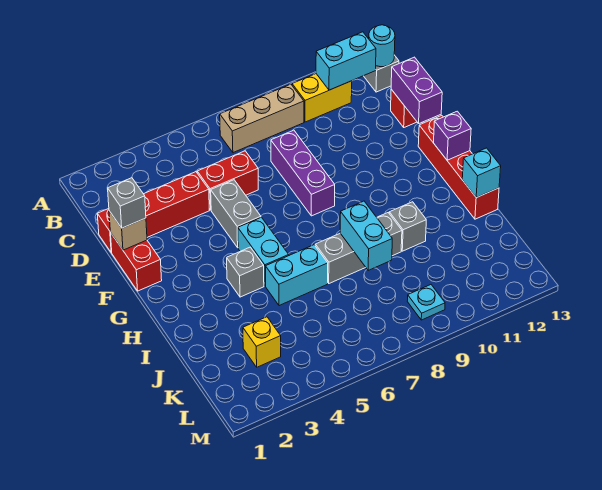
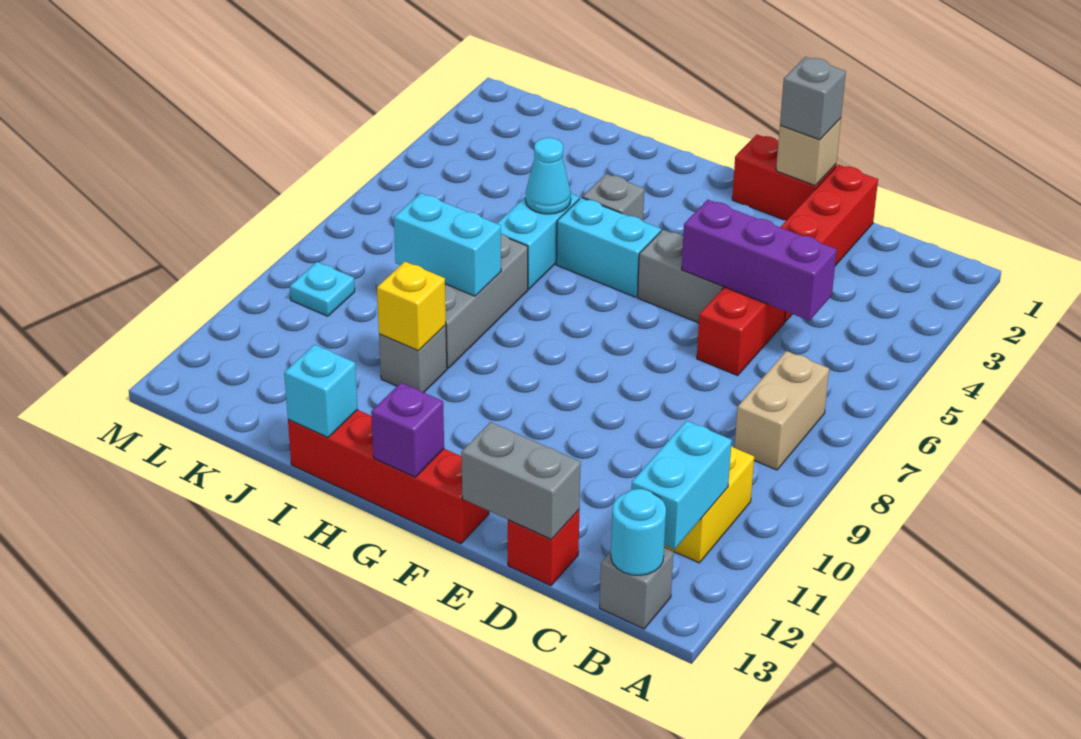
tan brick B7:B9 level 1 -> tan brick B7:B8 level 1
purple brick D8:F8 level 1 -> purple brick C5:E5 level 2
purple brick D13:E13 level 2 -> grey brick D13:E13 level 2
none -> cyan cone I5 level 2
yellow brick K3 level 1 -> yellow brick I10 level 2

